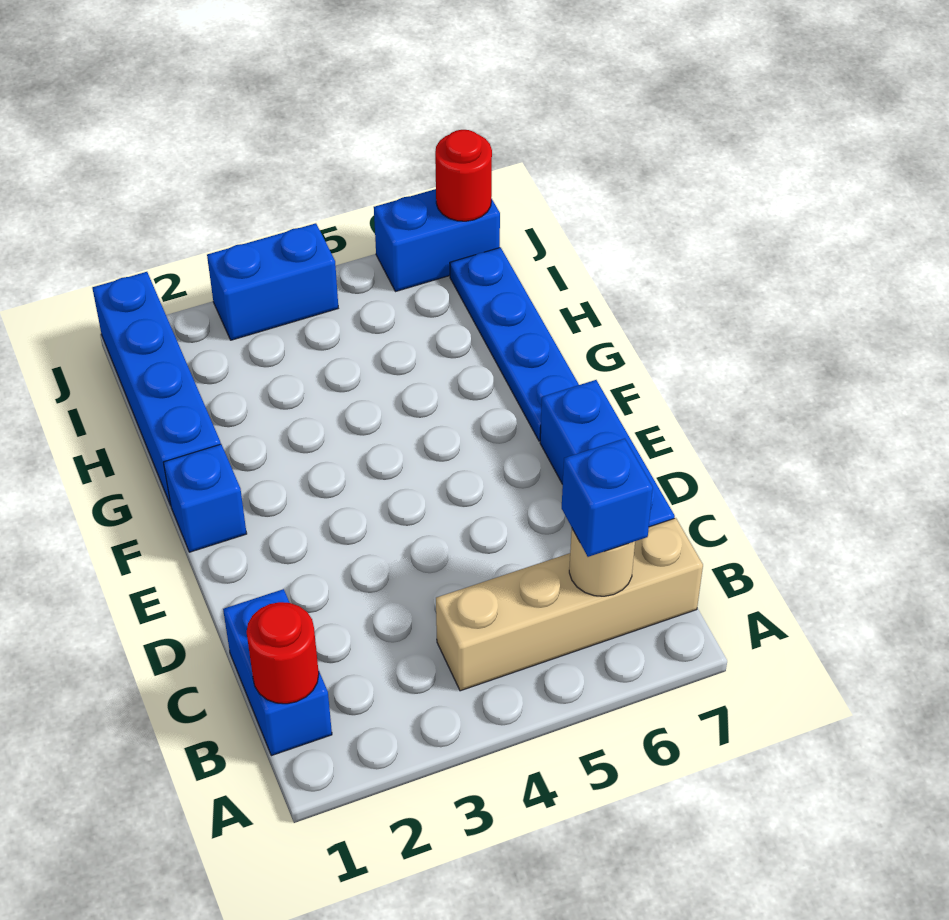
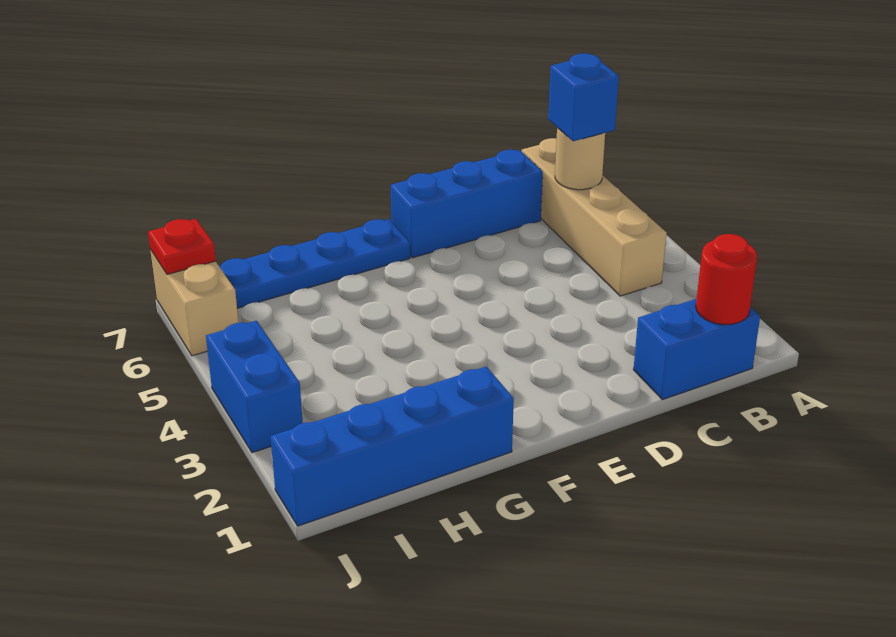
blue brick F1 level 1 -> none
blue brick J6:J7 level 1 -> tan brick J6:J7 level 1
red round brick J7 level 2 -> red plate J7 level 2

